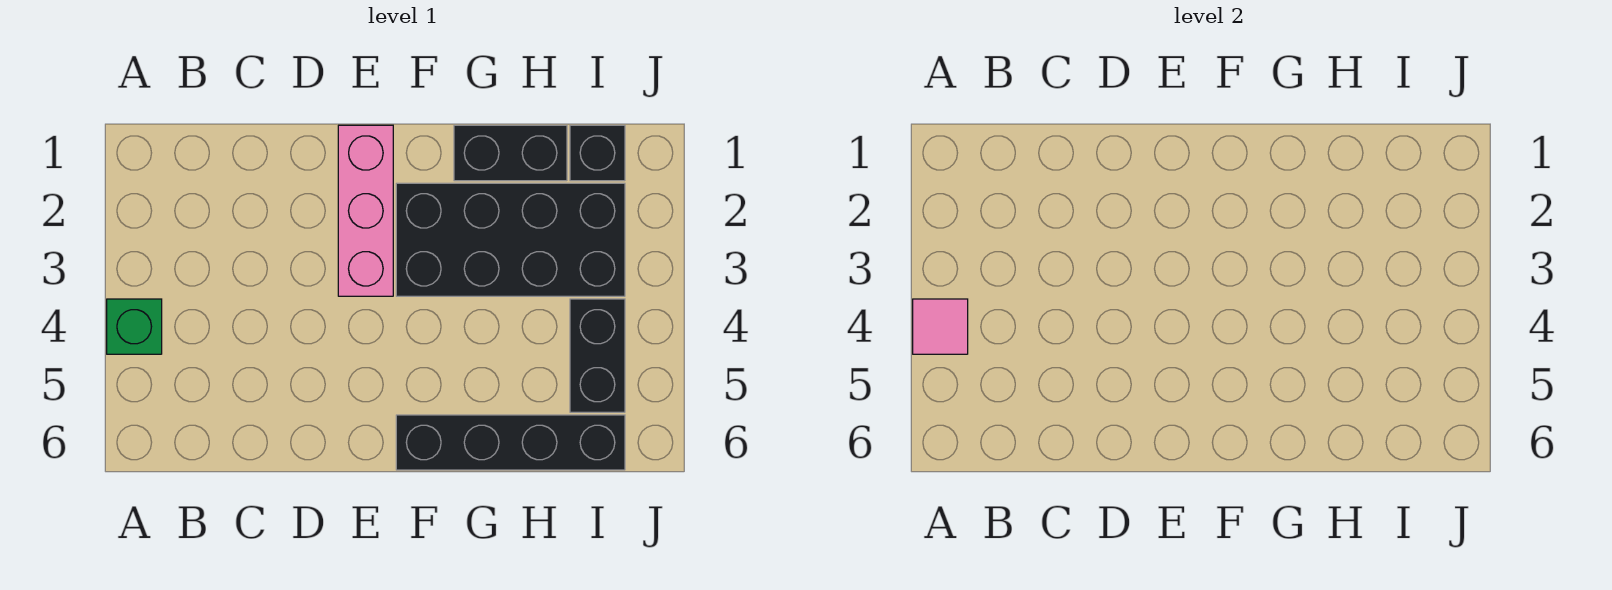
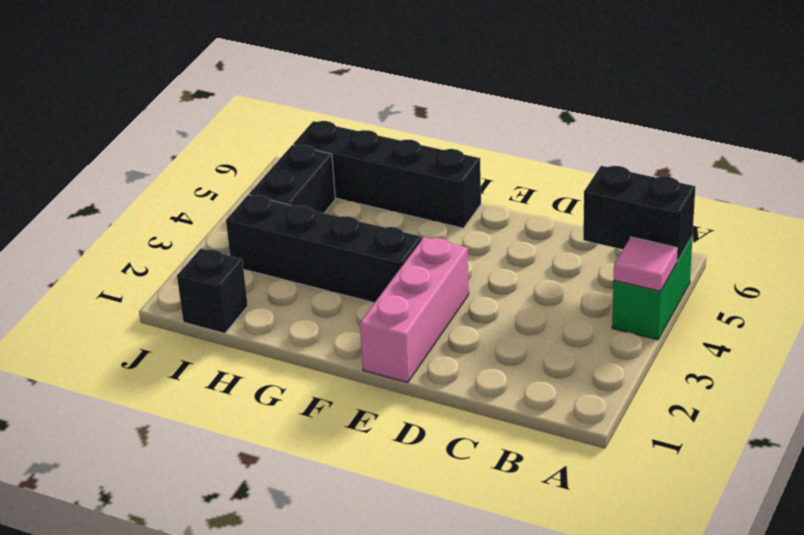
green brick A4 level 1 -> green brick A4:A5 level 1
black brick F2:I3 level 1 -> black brick F3:I3 level 1
black brick G1:H1 level 1 -> black brick A5:B5 level 2

